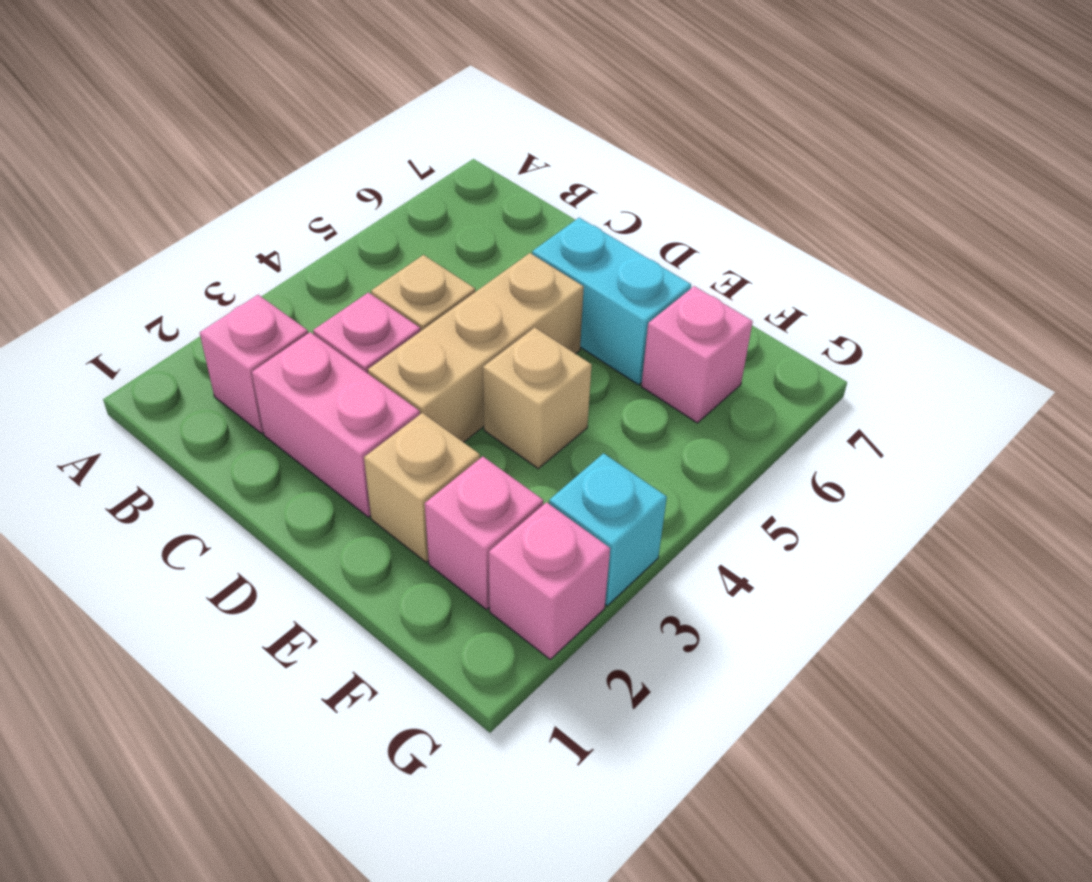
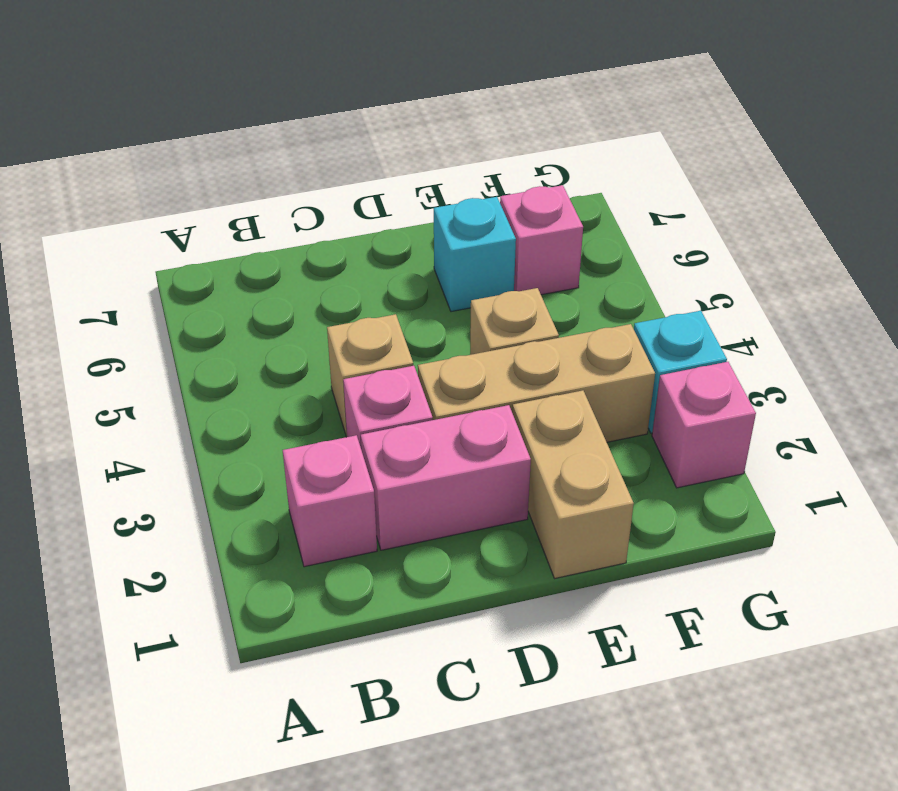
tan brick D3:D5 level 1 -> tan brick D3:F3 level 1
cyan brick D6:E6 level 1 -> cyan brick E6 level 1
tan brick E2 level 1 -> tan brick E1:E2 level 1
pink brick F2 level 1 -> none

